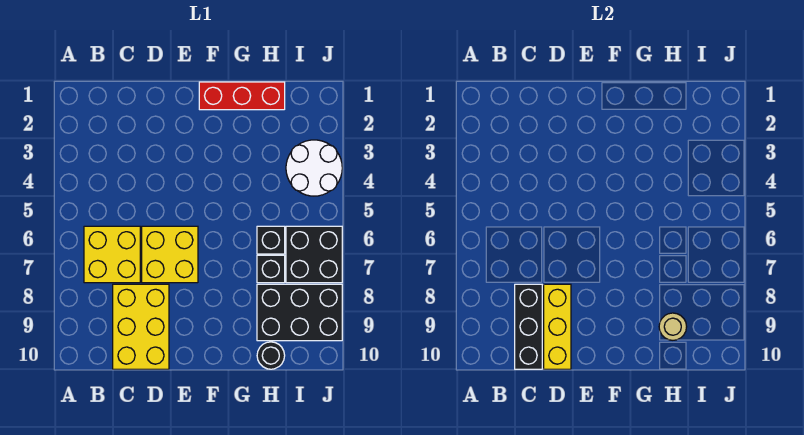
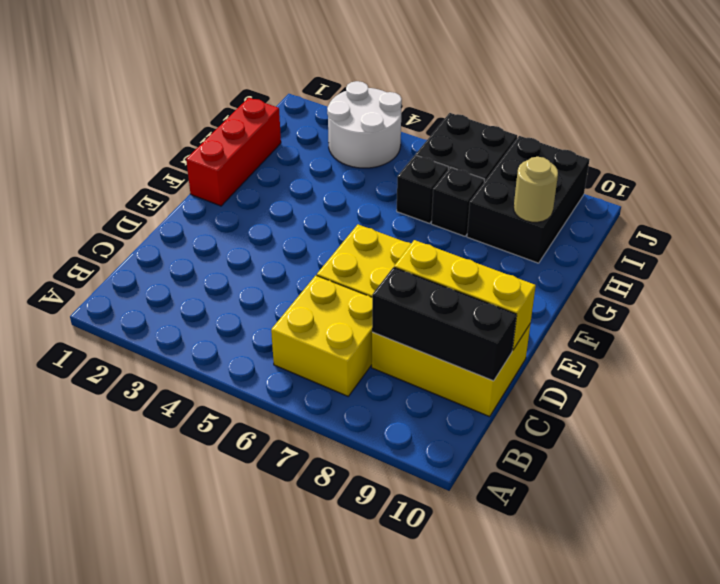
black round brick H10 level 1 -> none

